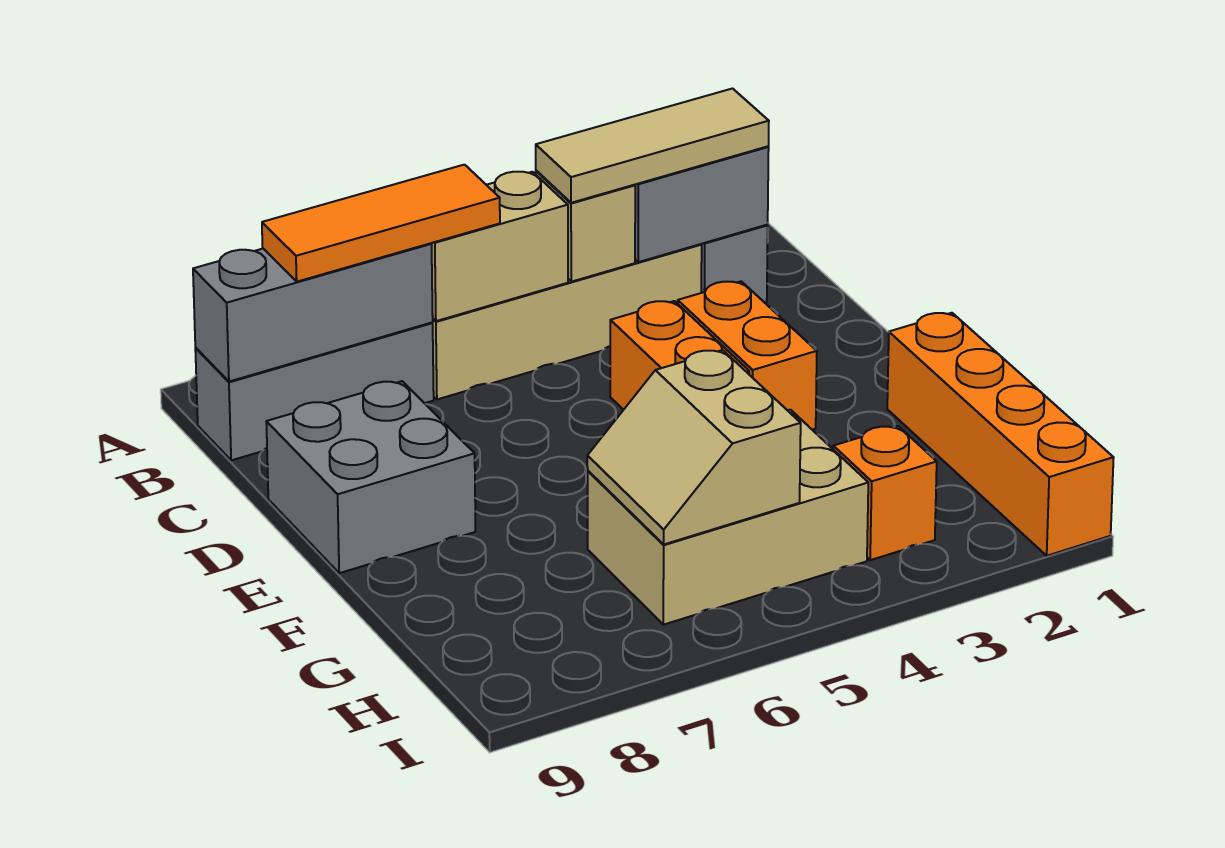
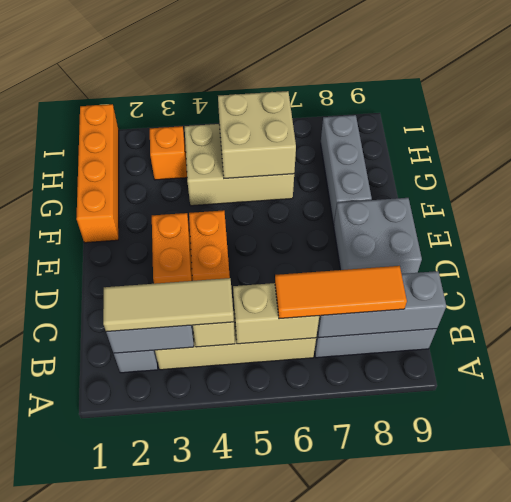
none -> grey brick F8:H8 level 1
tan slope G5:H6 level 2 top 5 -> tan brick G5:H6 level 2

